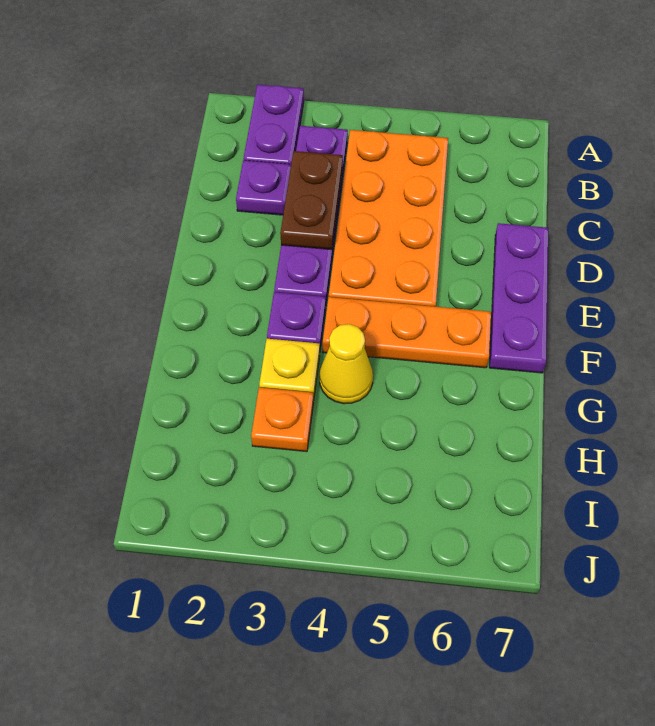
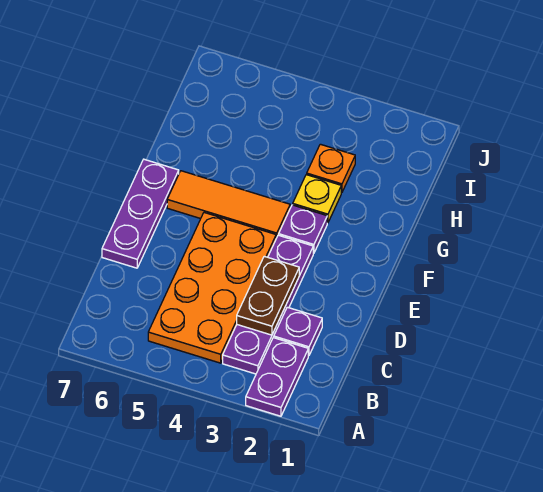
orange plate F4:F6 level 1 -> orange tile F4:F6 level 1
yellow cone G4 level 1 -> none

